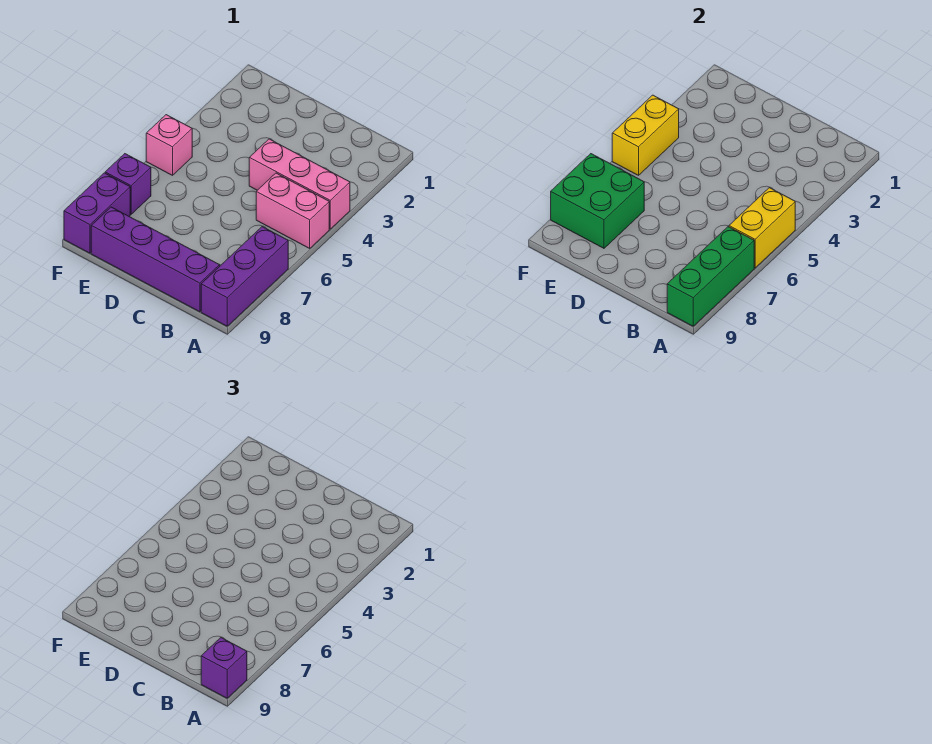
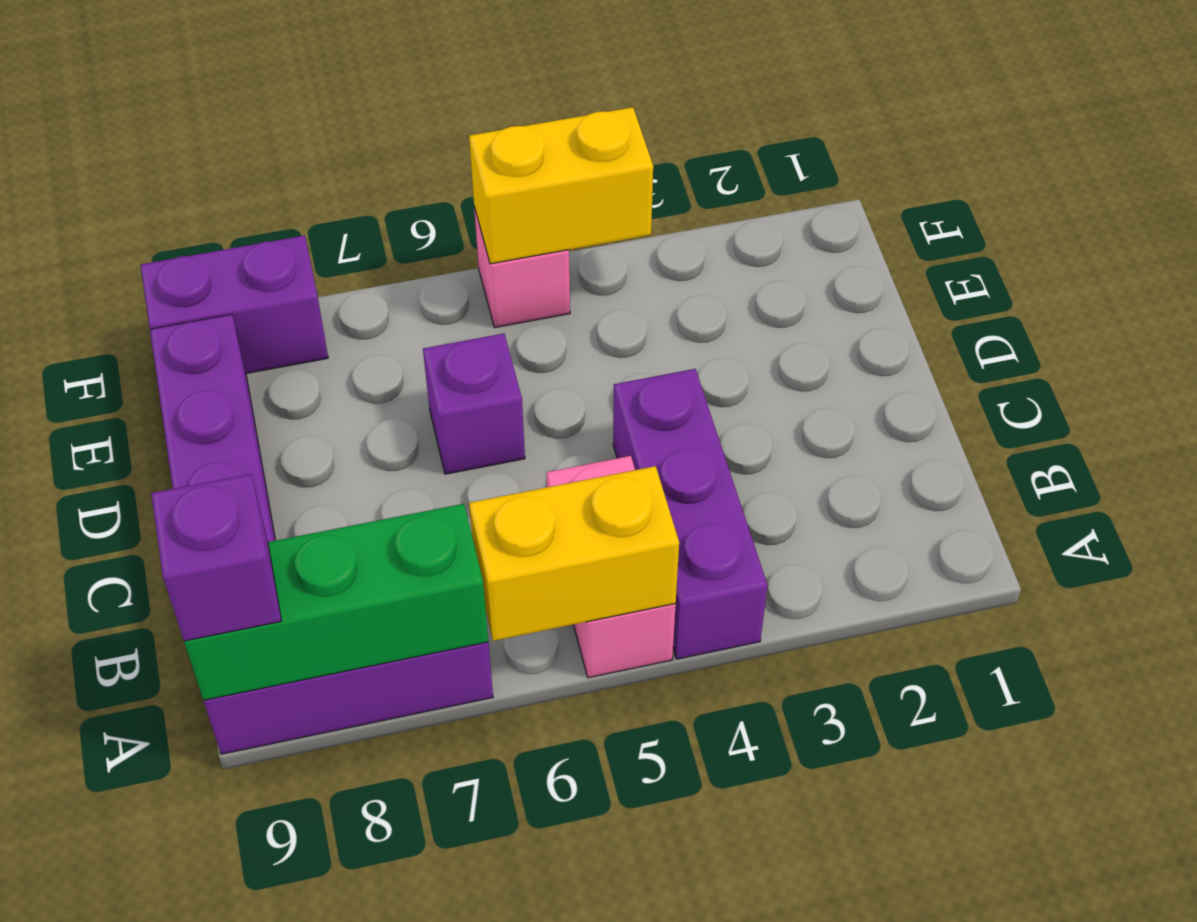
pink brick A4:C4 level 1 -> purple brick A4:C4 level 1
green brick E7:F8 level 2 -> none
purple brick F7 level 1 -> purple brick D6 level 1

